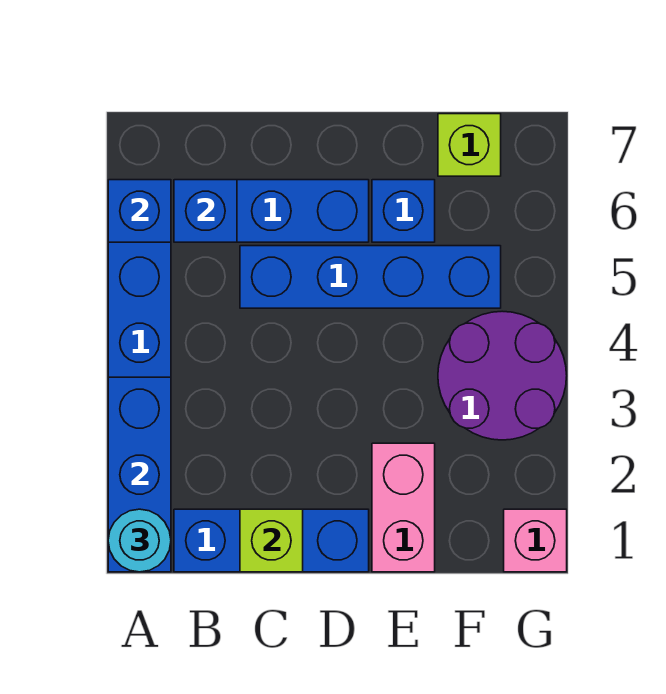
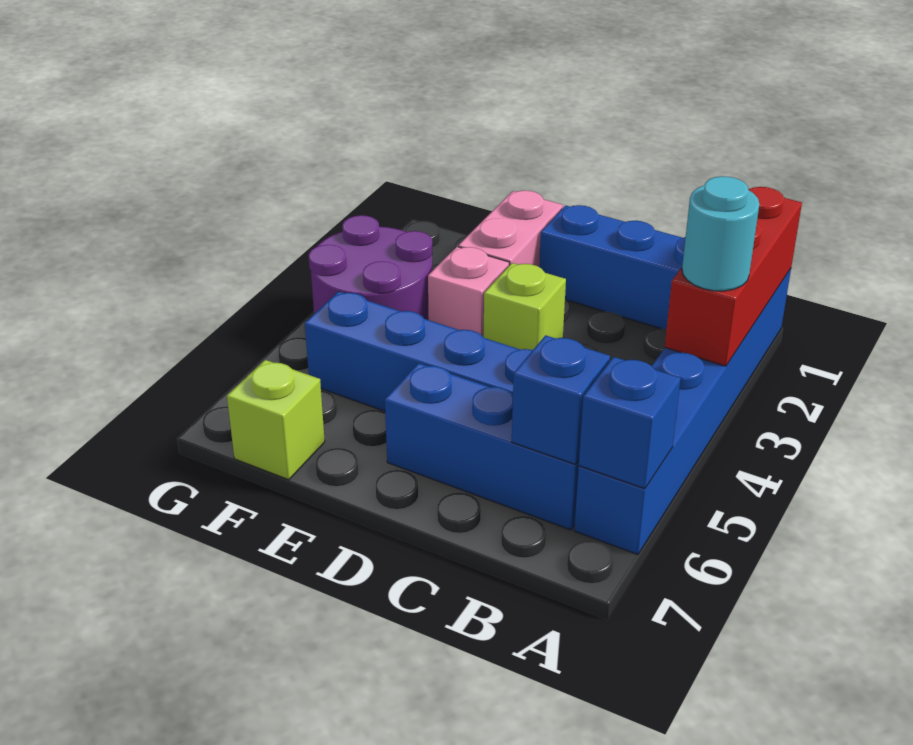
blue brick A1:A3 level 2 -> red brick A1:A3 level 2
cyan round brick A1 level 3 -> cyan round brick A3 level 3
lime brick C1 level 2 -> lime brick D3 level 1
blue brick E6 level 1 -> none
pink brick G1 level 1 -> pink brick E3 level 1

